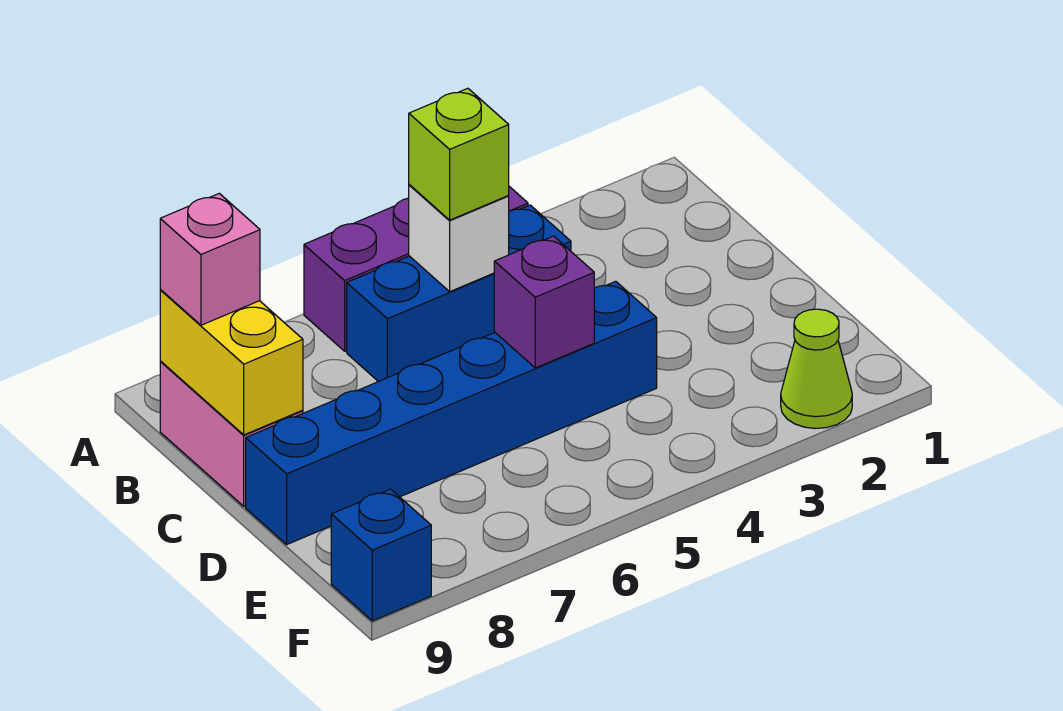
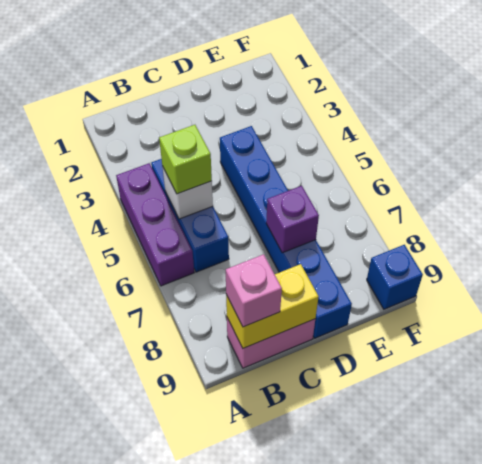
purple brick D5 level 2 -> purple brick D7 level 2
lime cone F2 level 1 -> none

